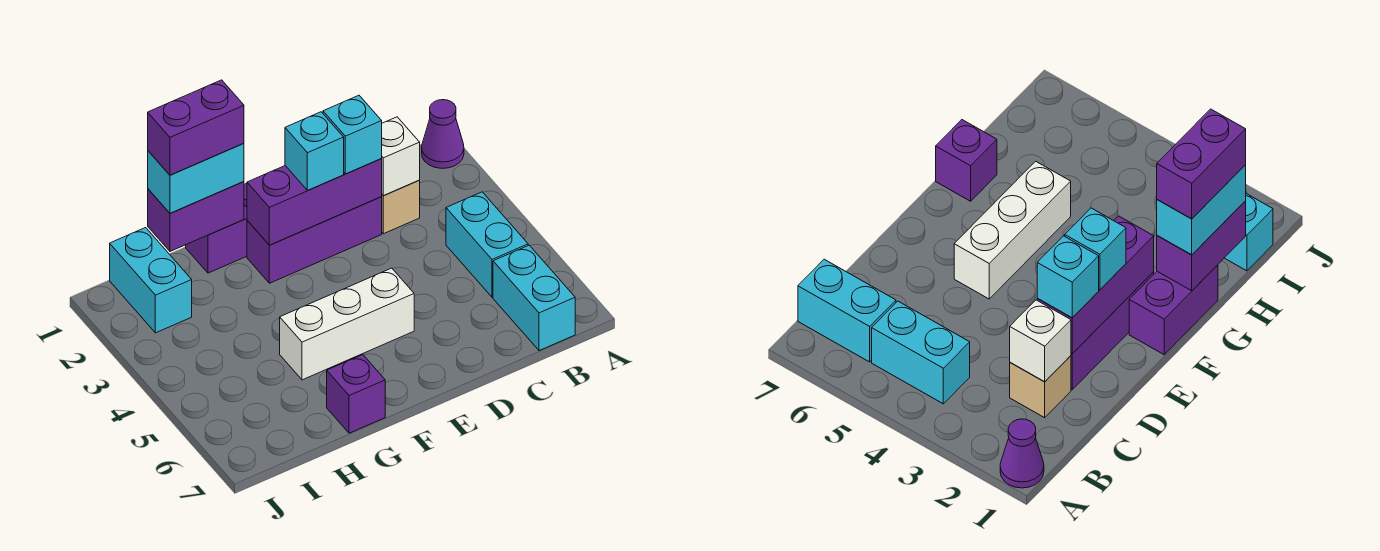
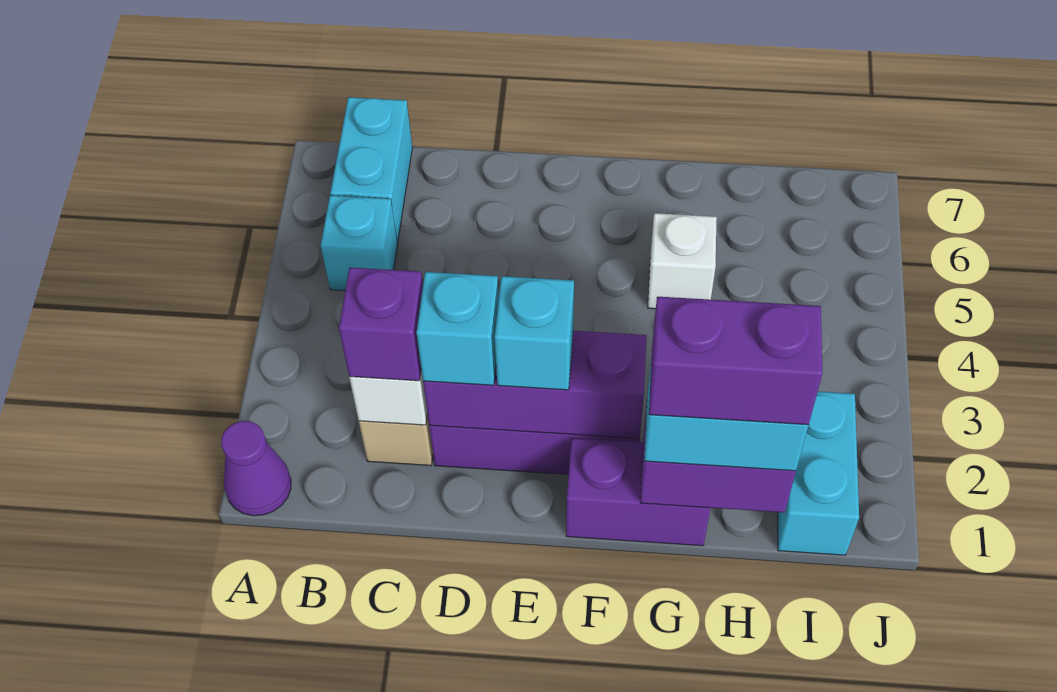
cyan brick B4:B5 level 1 -> cyan brick B5 level 1
white brick E5:G5 level 1 -> white brick G5 level 1
purple brick G7 level 1 -> purple brick C2 level 3

